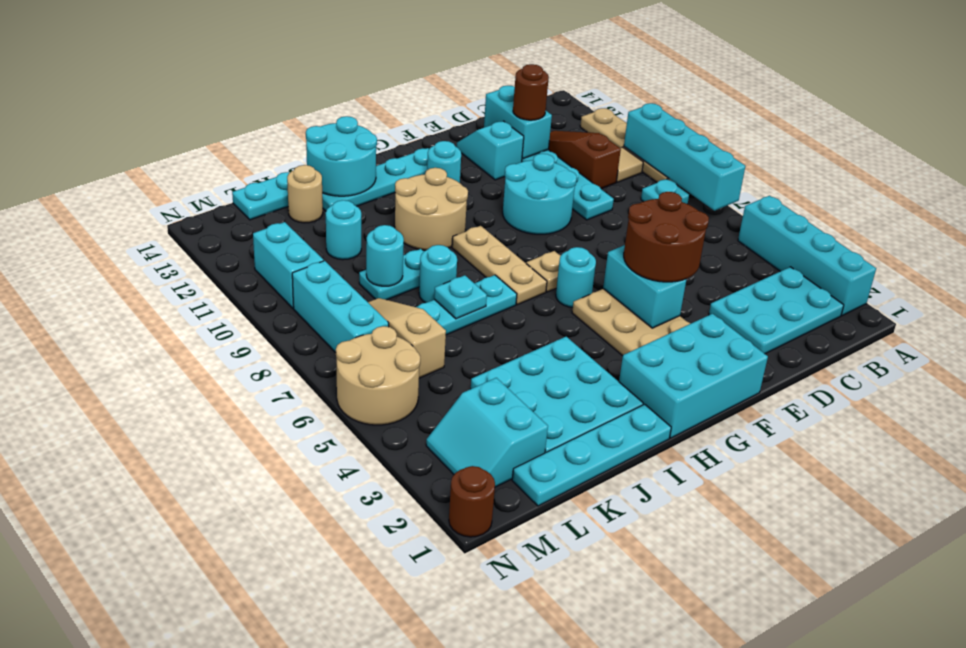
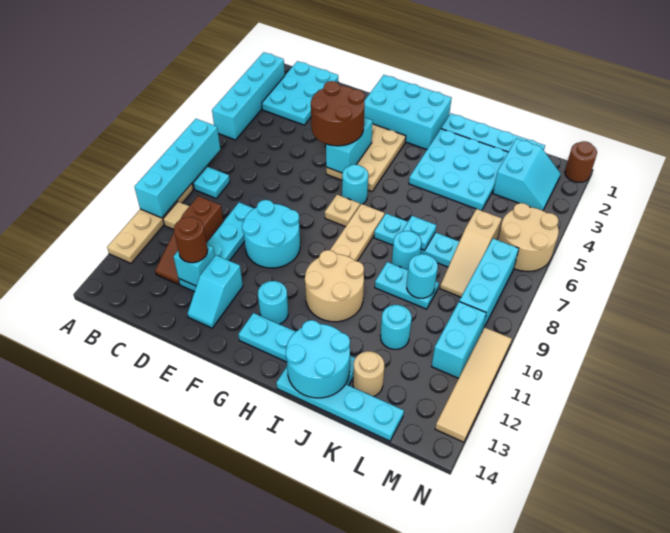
cyan plate B2:D3 level 1 -> cyan plate B1:C3 level 1
cyan brick D12:D13 level 2 -> cyan brick D12 level 2
none -> tan tile N10:N13 level 1

